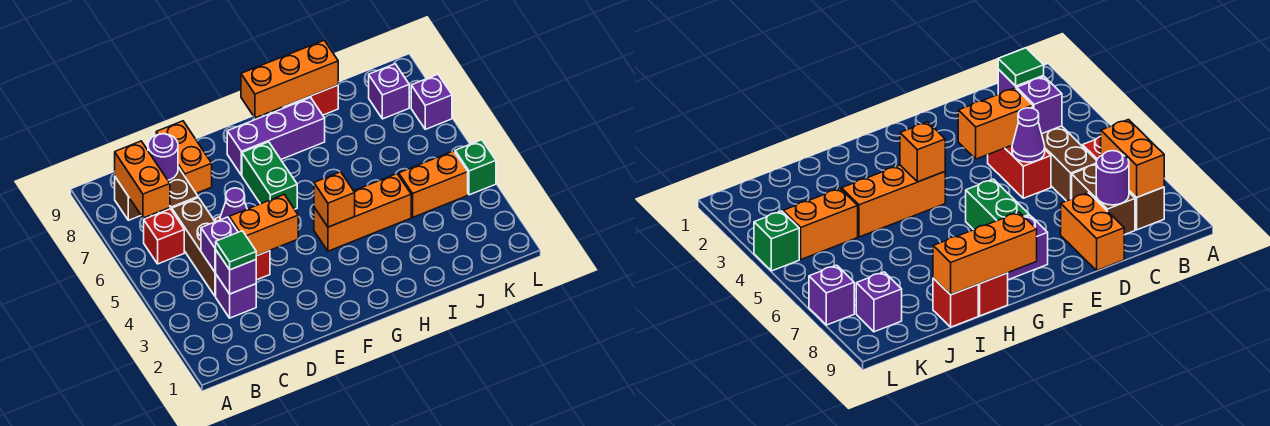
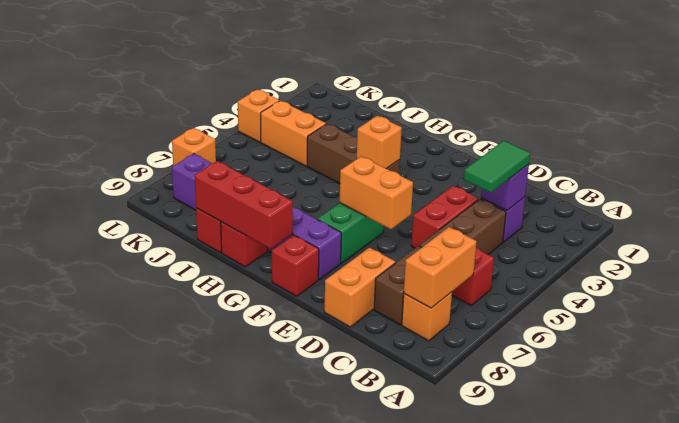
brown brick B8 level 1 -> orange brick B8 level 1
green tile C3 level 3 -> green tile C3:C4 level 3
purple brick C4 level 2 -> none
purple round brick C8 level 2 -> none
orange brick D4:E4 level 2 -> orange brick E6:F6 level 2
purple cone D5 level 2 -> none
none -> red brick F9 level 1
orange brick G4:I4 level 1 -> brown brick G4:I4 level 1
orange brick G9:I9 level 2 -> red brick G9:I9 level 2
green brick L4 level 1 -> orange brick L4 level 1
purple brick L7 level 1 -> orange brick L7 level 1

